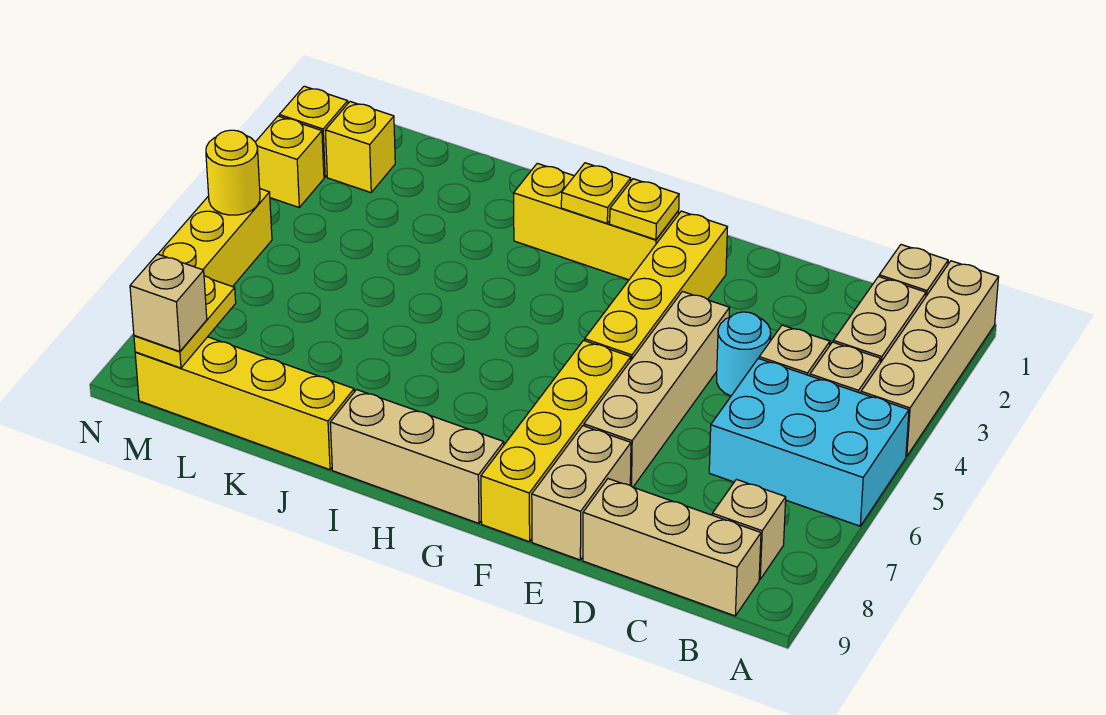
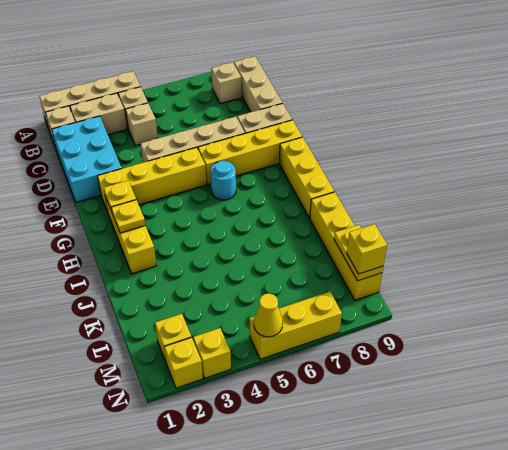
cyan brick A5:C6 level 1 -> cyan brick C1:E2 level 1
cyan round brick D4 level 1 -> cyan round brick G6 level 1
tan brick G9:I9 level 1 -> yellow brick G9:I9 level 1
yellow plate M8:M9 level 2 -> yellow plate L9:M9 level 2
tan brick M9 level 3 -> yellow brick M9 level 3
yellow round brick N5 level 2 -> yellow cone N5 level 2

